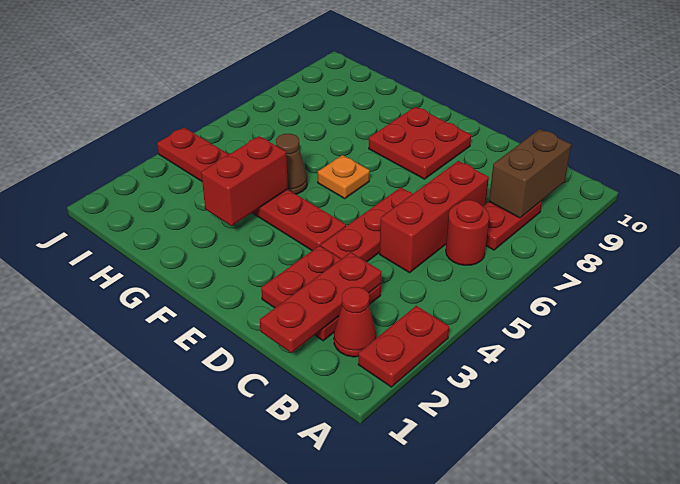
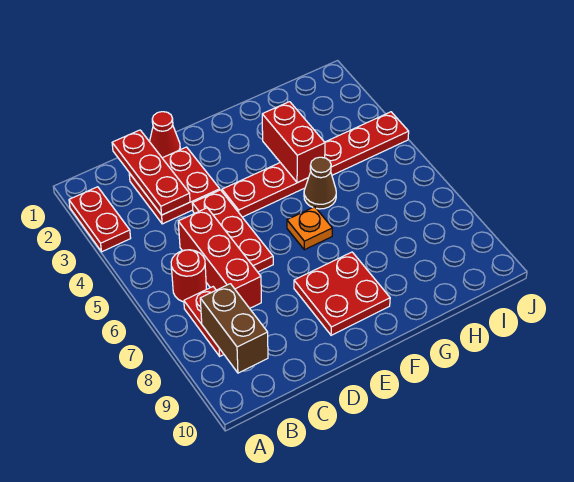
red cone B2 level 1 -> red cone D1 level 1

